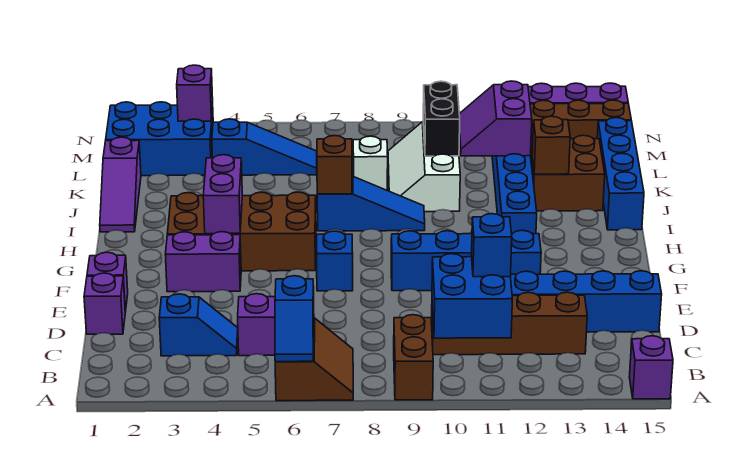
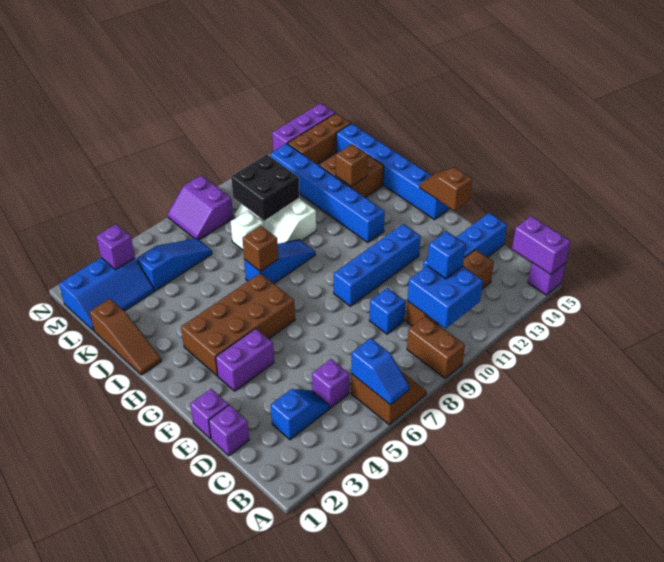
blue brick F7 level 1 -> blue brick D9 level 1
none -> brown slope F15:G15 level 2 top F
purple brick G4:H4 level 2 -> purple brick A15:B15 level 2
purple slope I1:K1 level 1 top K -> brown slope I1:K1 level 1 top K
blue brick I15:L15 level 1 -> blue brick G15:L15 level 1
black brick K10:L10 level 2 -> black brick K9:L10 level 2
purple slope K11:L12 level 2 top 12 -> purple slope M7:N8 level 1 top 8
blue brick L1:M3 level 1 -> blue slope L1:M3 level 1 top M

